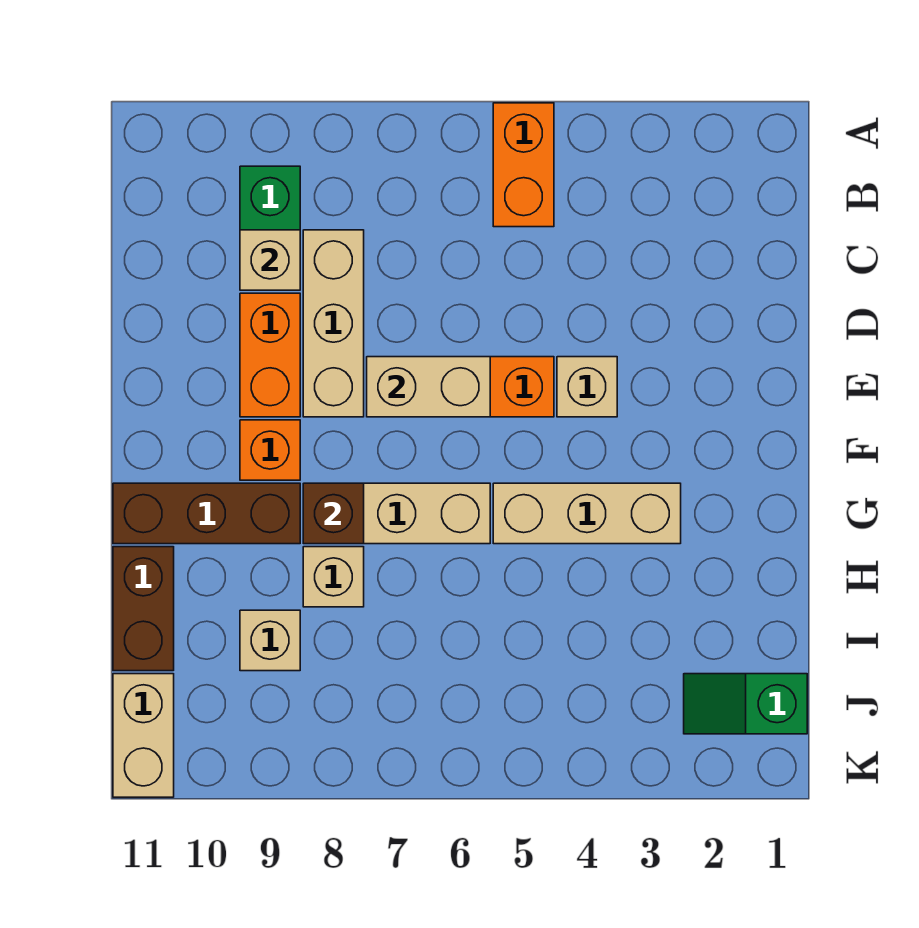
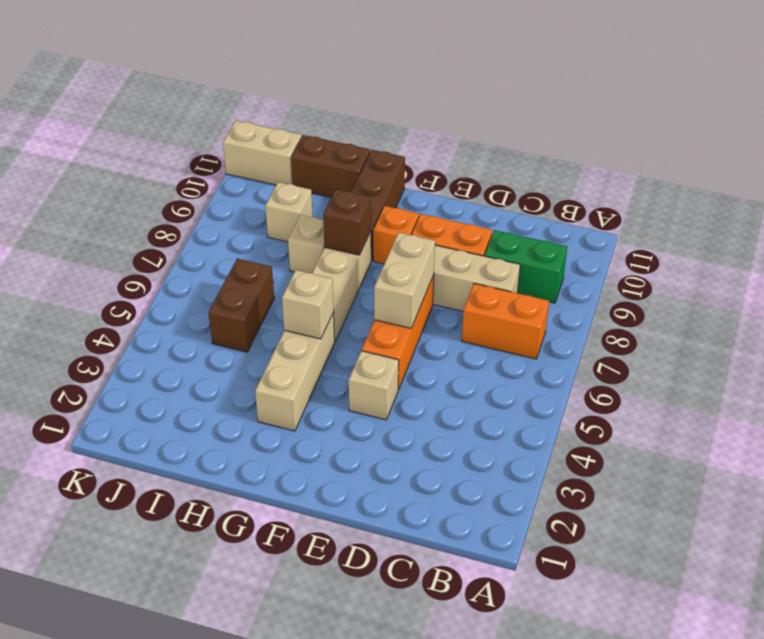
orange brick A5:B5 level 1 -> orange brick B7:C7 level 1
tan brick C9 level 2 -> tan brick G5 level 2
none -> brown brick I5:I6 level 1
green slope J1:J2 level 1 top 1 -> none

